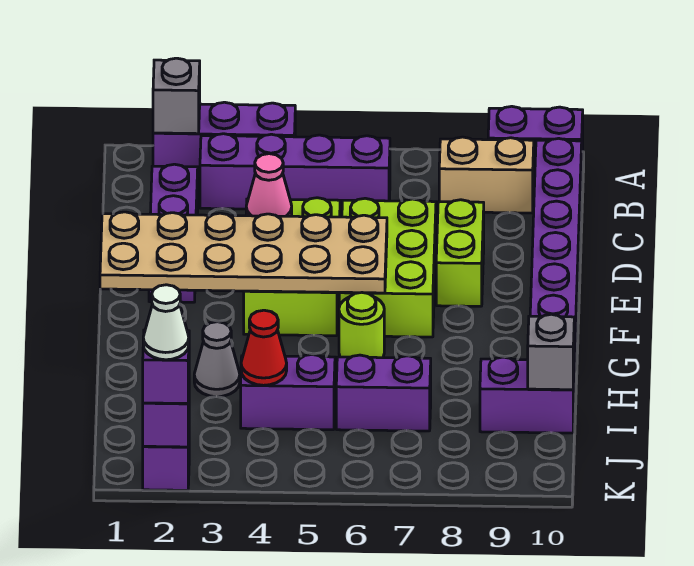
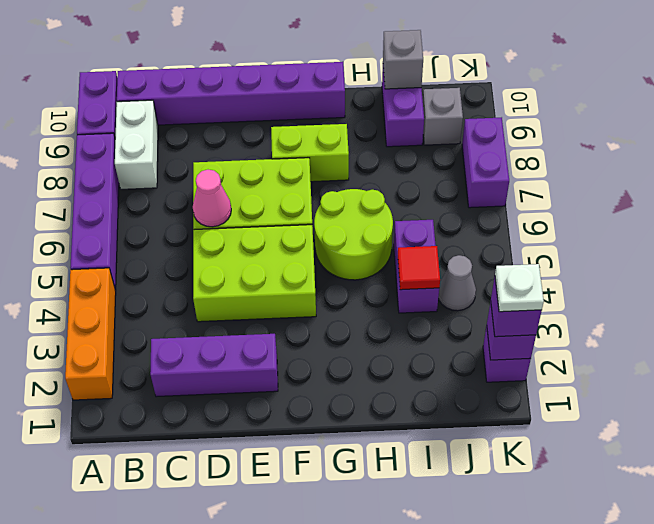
purple brick A2:A4 level 1 -> orange brick A2:A4 level 1
grey brick A2 level 2 -> grey brick J9 level 1
purple brick B3:B6 level 1 -> purple brick A5:A8 level 1
tan brick B8:B9 level 1 -> white brick B8:B9 level 1
pink cone D4 level 2 -> pink cone D6 level 2
lime brick D8:E8 level 1 -> lime brick F8:G8 level 1
tan plate E1:F6 level 2 -> none
lime round brick G6 level 1 -> lime round brick G5:H6 level 1
grey cone H3 level 1 -> grey cone J4 level 1
red cone I4 level 2 -> red tile I4 level 2
purple brick I6:I7 level 1 -> purple brick K7:K8 level 1
white cone K2 level 4 -> white plate K2 level 4

